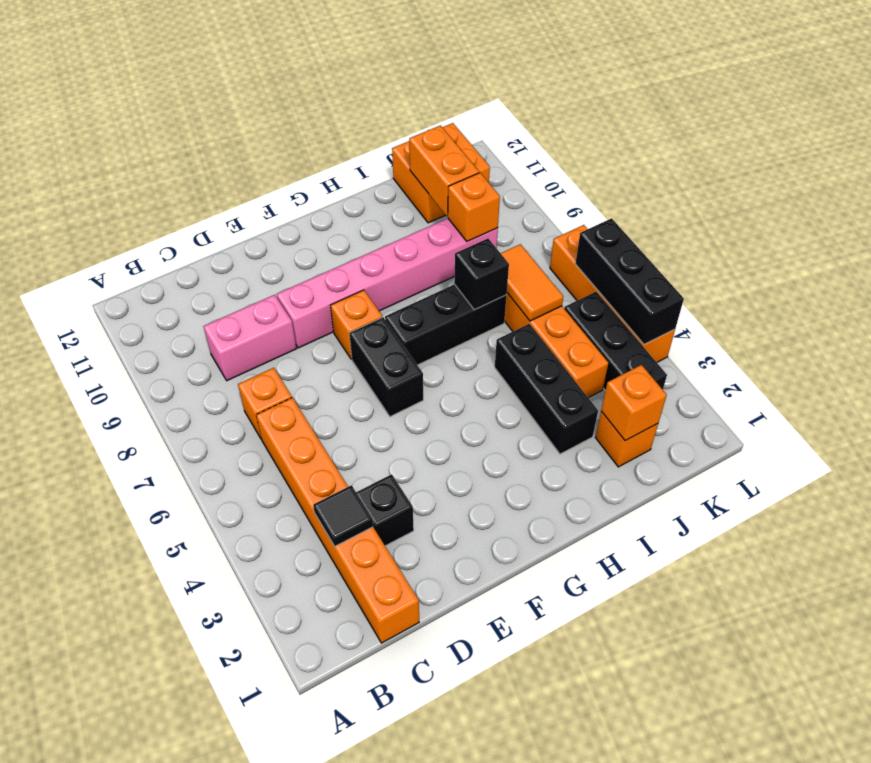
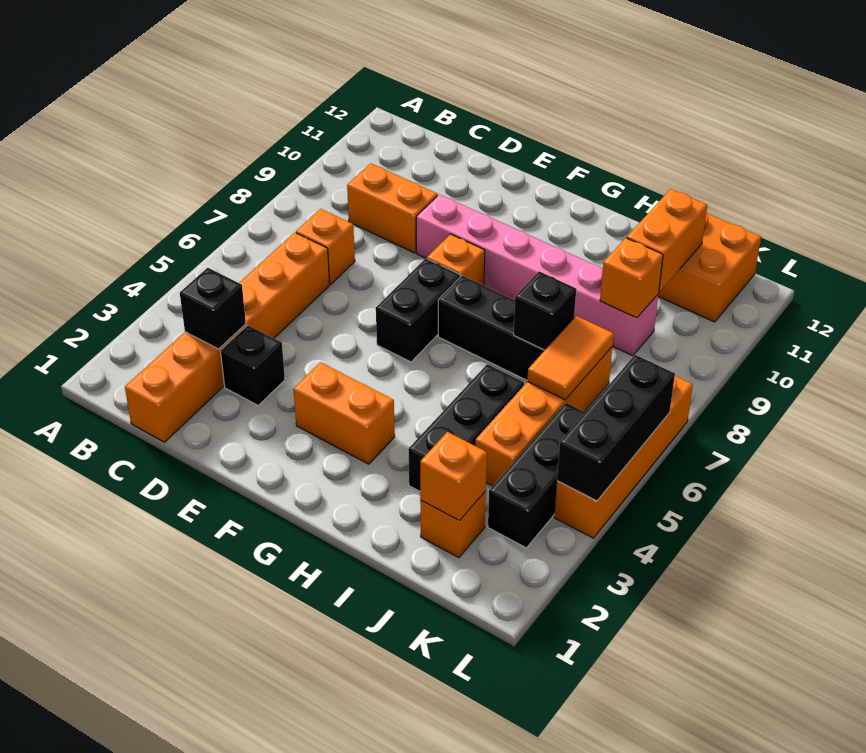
black tile C3 level 2 -> black brick C3 level 2
pink brick C9:D9 level 1 -> orange brick C9:D9 level 1
none -> orange brick F3:G3 level 1

